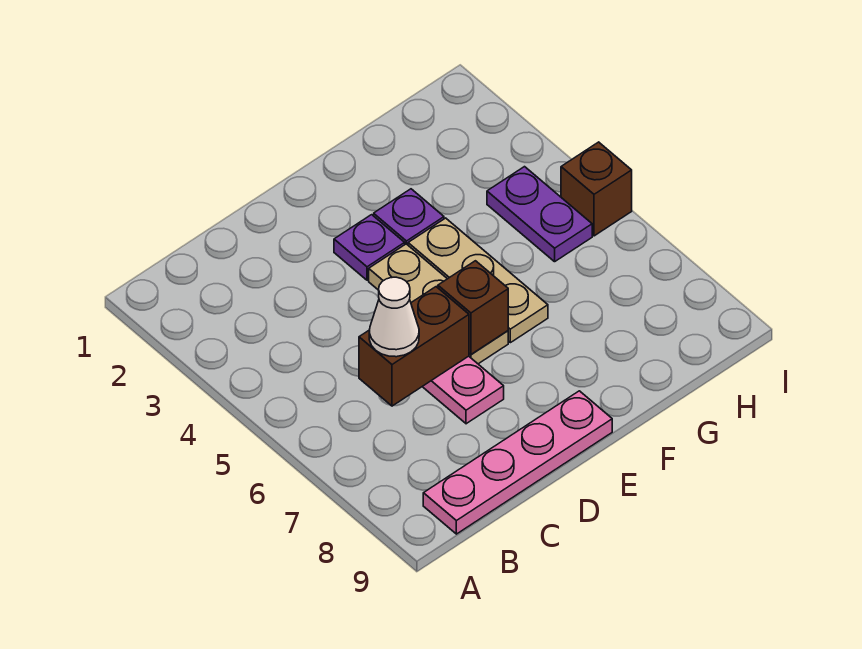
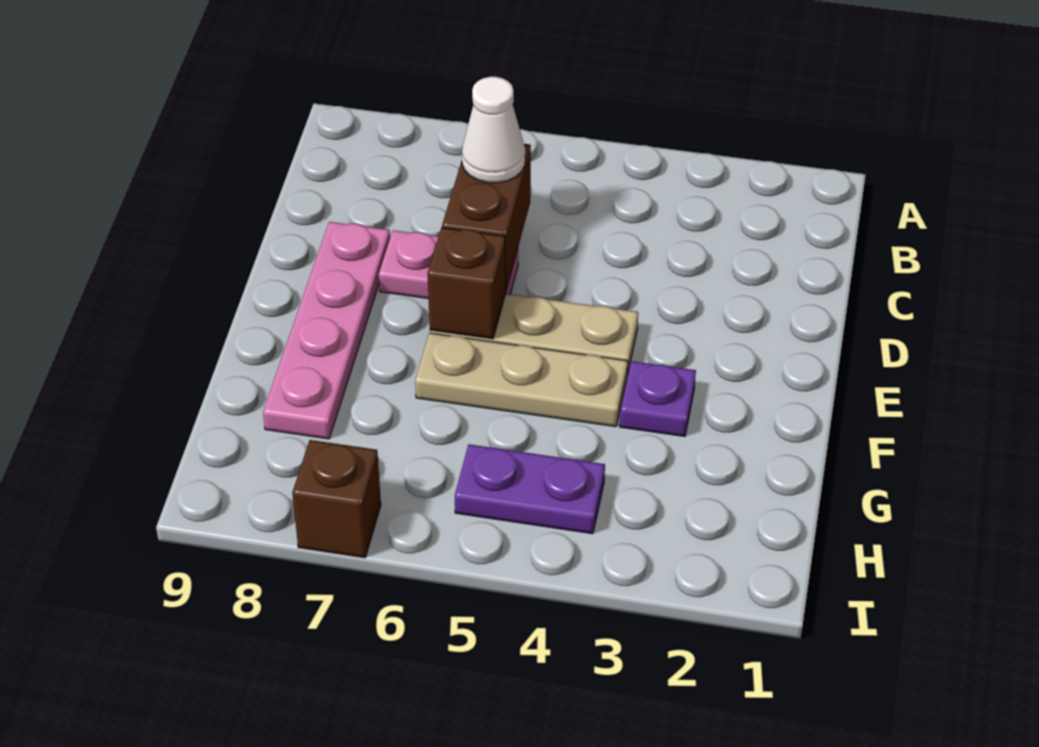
pink plate B9:E9 level 1 -> pink plate D8:G8 level 1
purple plate E3 level 1 -> none
brown brick I5 level 1 -> brown brick I7 level 1

